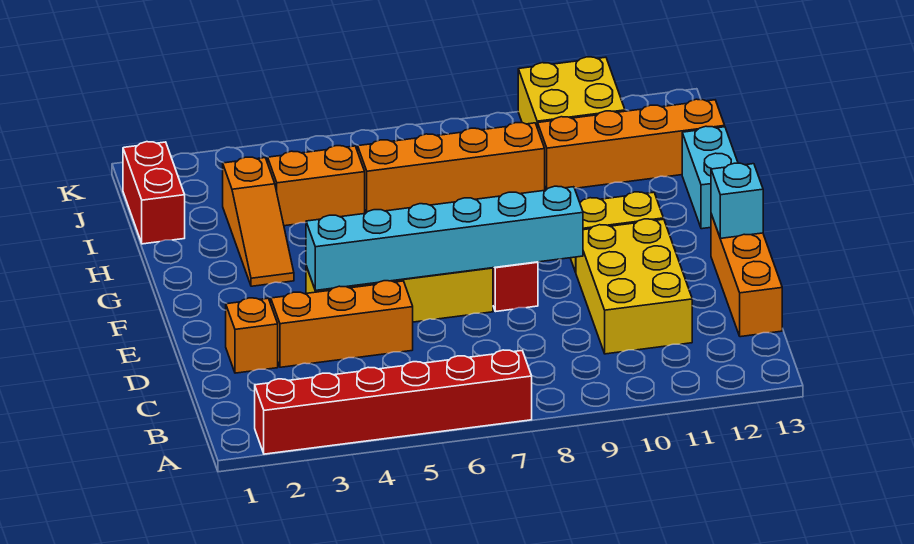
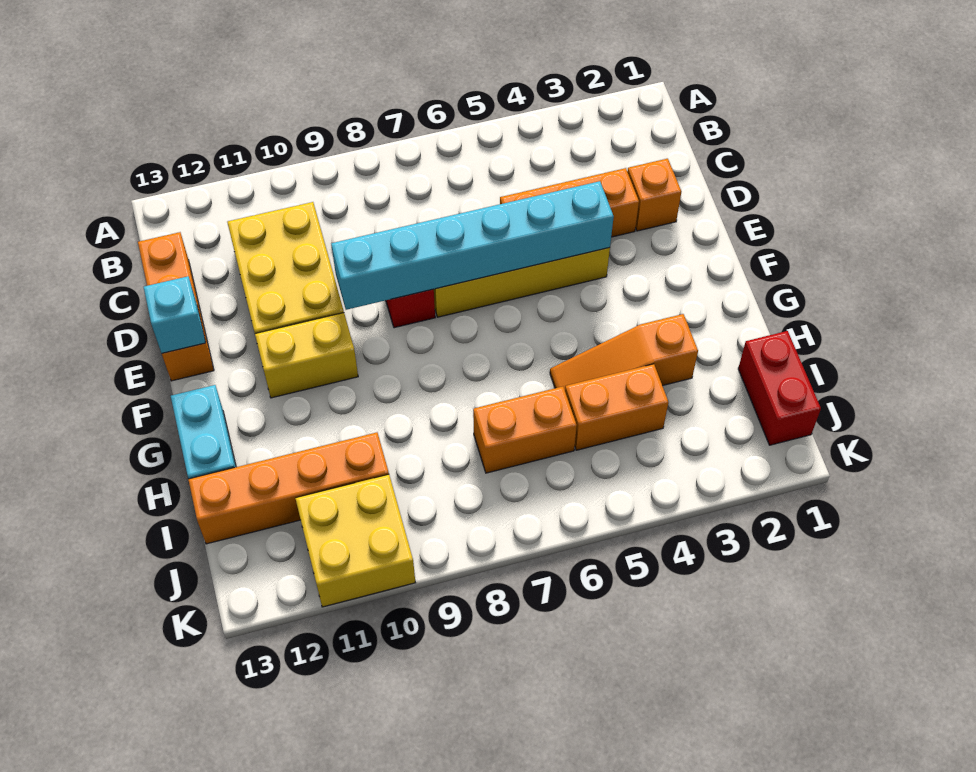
red brick A2:A7 level 1 -> none
orange slope G3:I3 level 1 top I -> orange slope H3:H5 level 1 top 3
orange brick I6:I9 level 1 -> orange brick I6:I7 level 1

